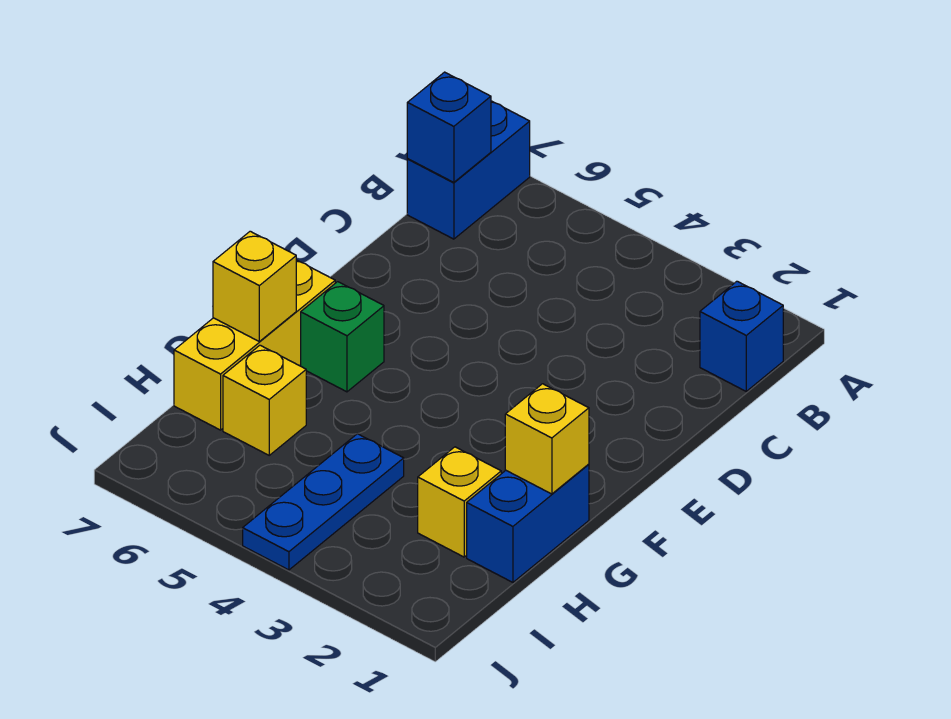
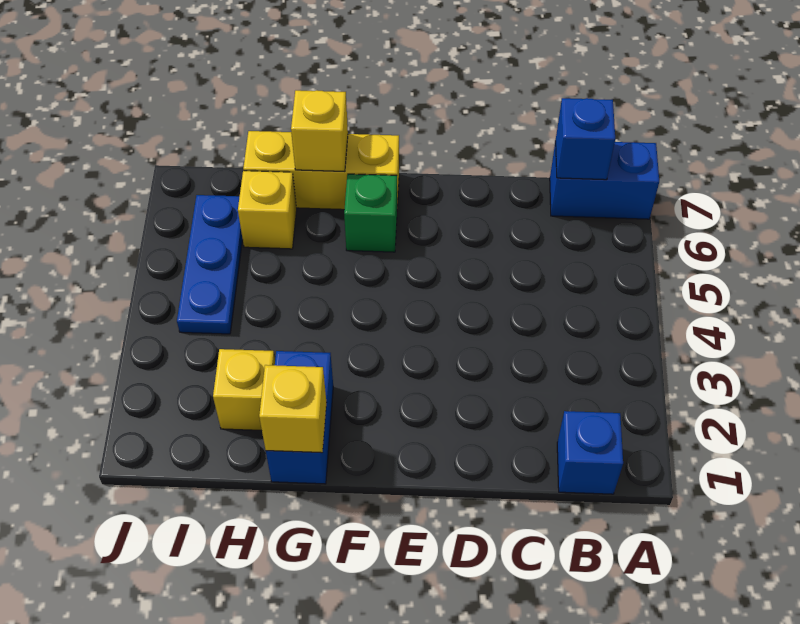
blue brick G1:H1 level 1 -> blue brick G1:G2 level 1
blue plate H4:J4 level 1 -> blue plate I4:I6 level 1

